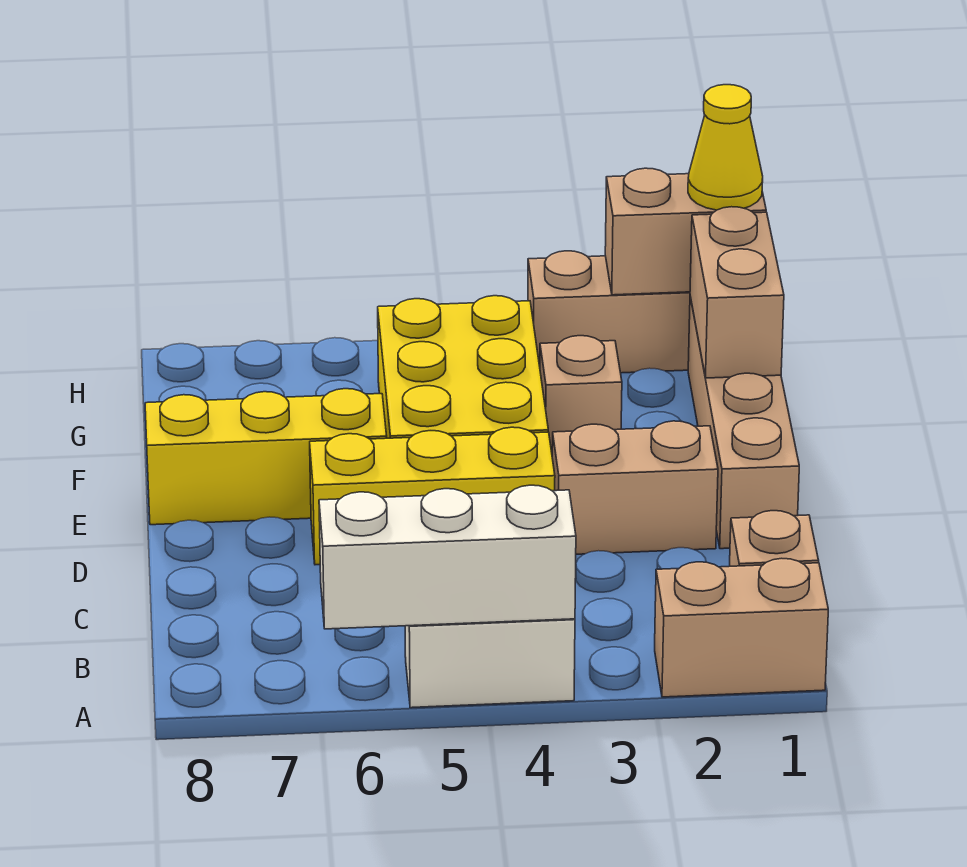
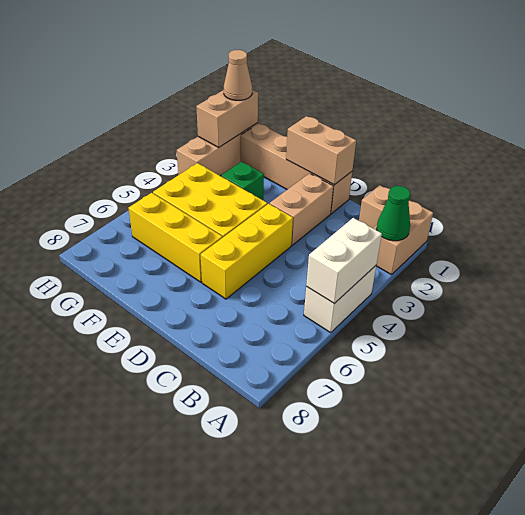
none -> green cone A2 level 2
white brick A4:A6 level 2 -> white brick A4:A5 level 2
yellow brick E6:E8 level 1 -> yellow brick E6:G6 level 1
tan brick F1:G1 level 2 -> tan brick D1:E1 level 2
tan brick F3 level 1 -> green brick F3 level 1
yellow cone H1 level 3 -> tan cone H1 level 3

